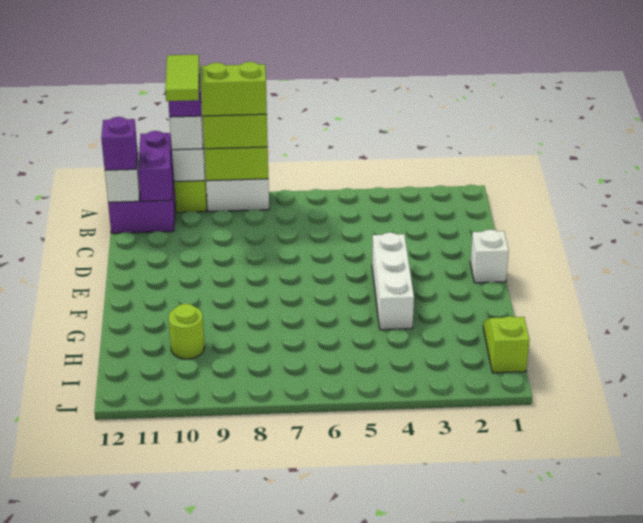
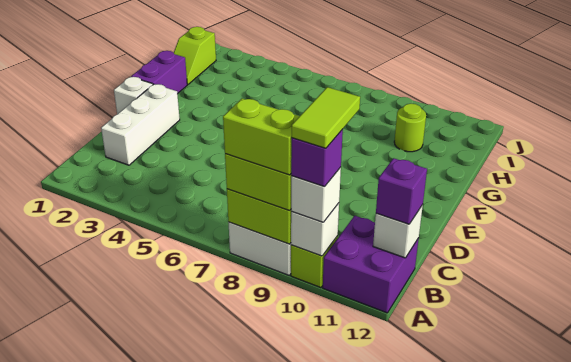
purple brick A11:B11 level 2 -> purple brick F1:G1 level 1
white brick E4:G4 level 1 -> white brick C2:E2 level 1

